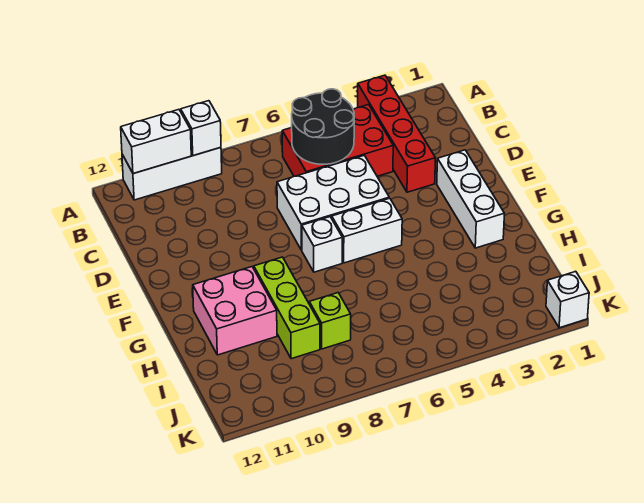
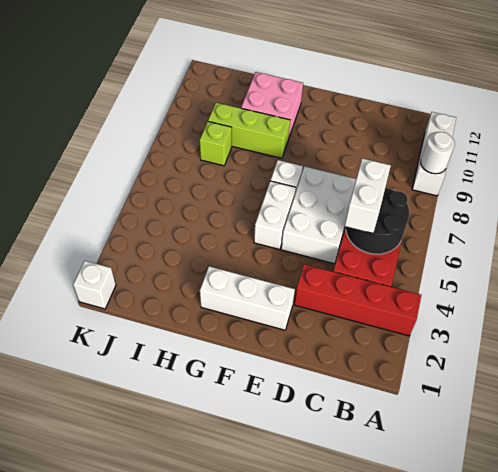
white brick A9 level 2 -> white round brick A9 level 2
white brick A10:A11 level 2 -> white brick C5:C6 level 3

